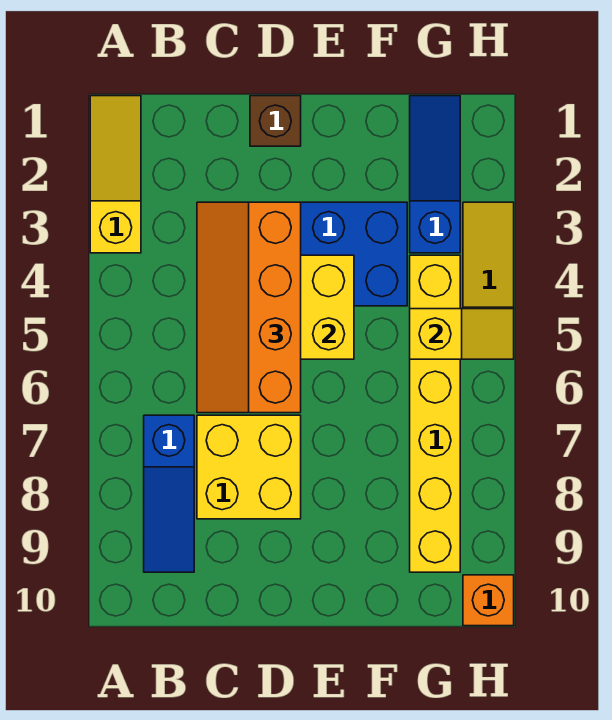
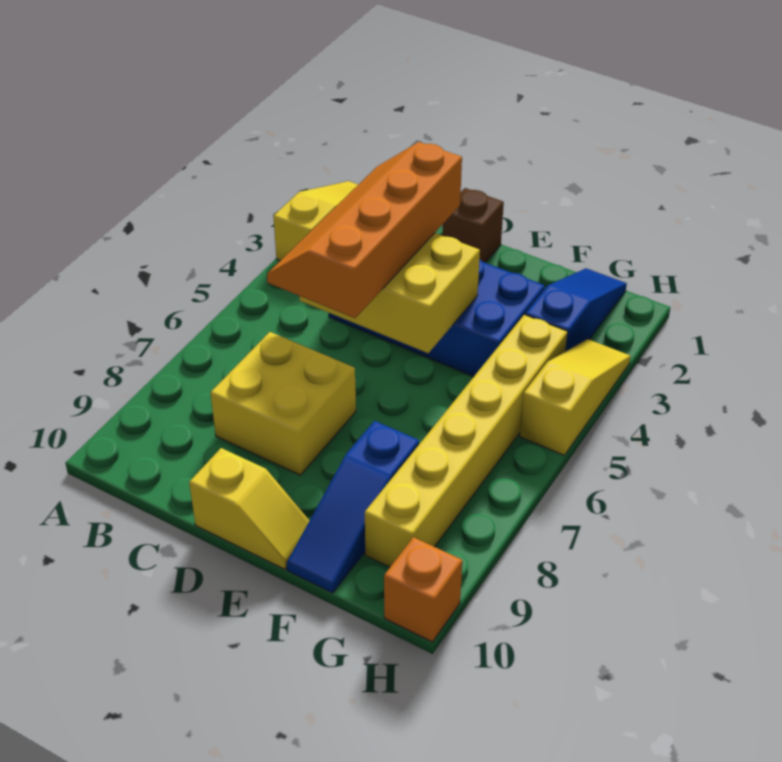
blue slope B7:B9 level 1 top 7 -> blue slope F8:F10 level 1 top 8
yellow slope G5:H5 level 2 top G -> yellow slope D10:E10 level 1 top D

